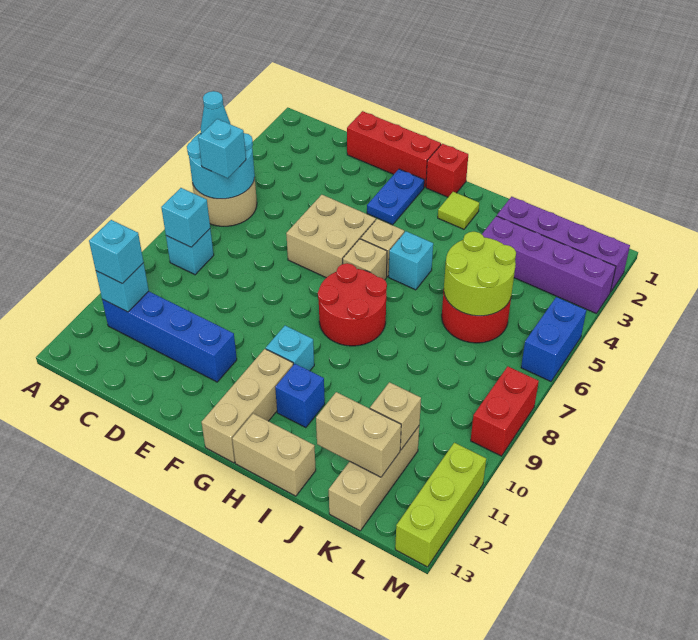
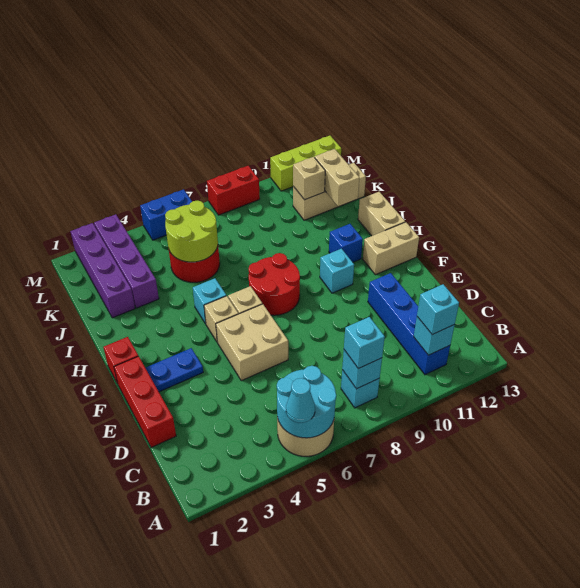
cyan brick B6 level 3 -> cyan brick B8 level 3
tan brick G11:G13 level 1 -> tan brick G12:G13 level 1
lime tile H2 level 1 -> none

